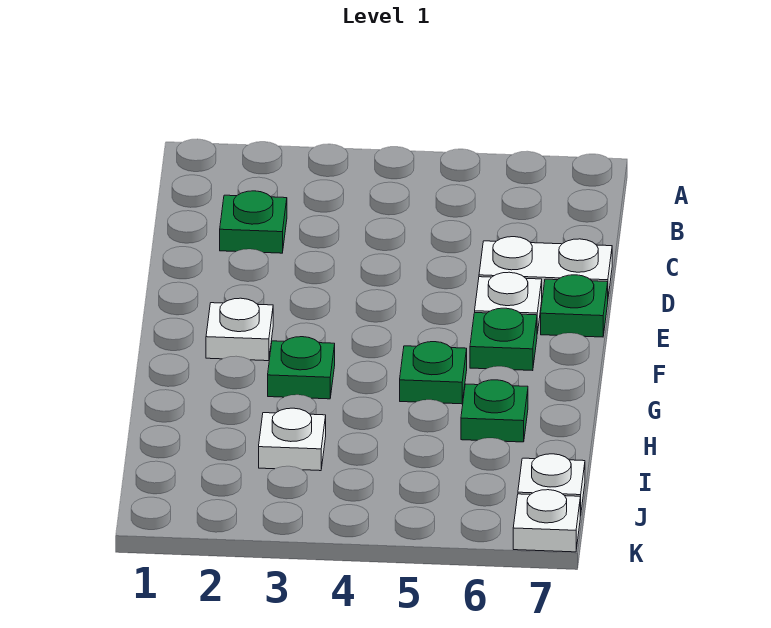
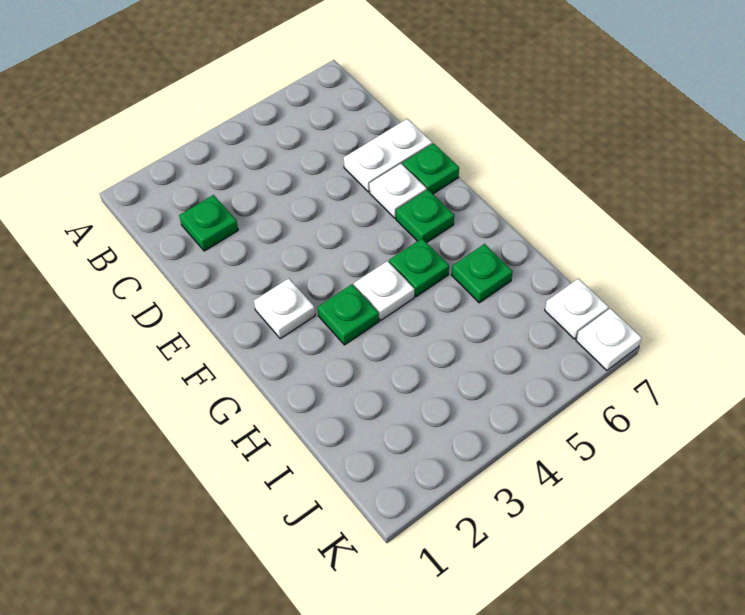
white plate I3 level 1 -> white plate G4 level 1

